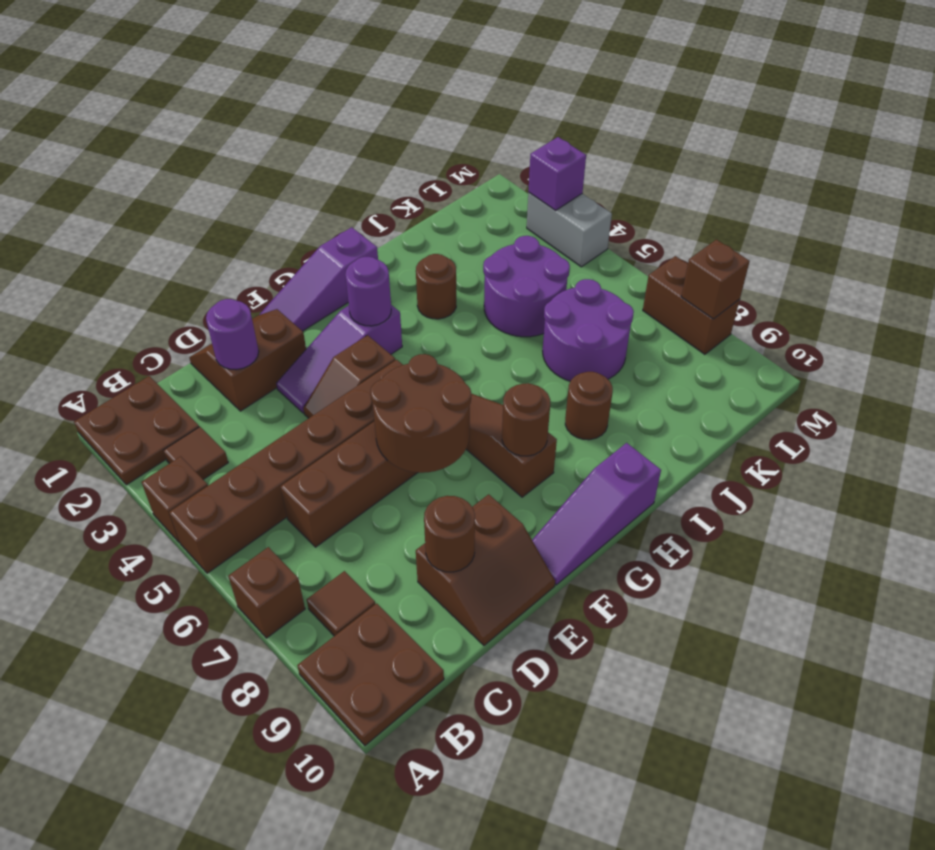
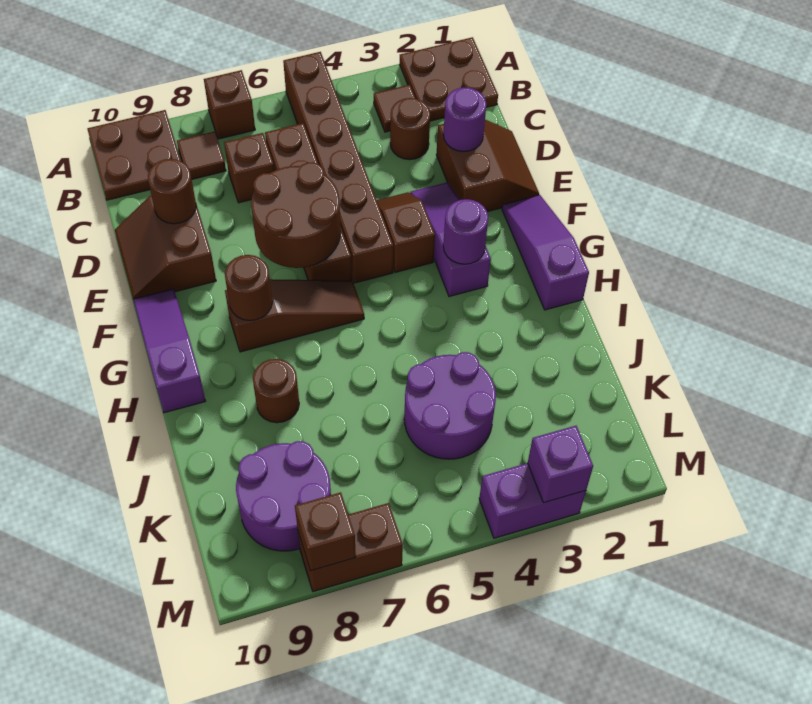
brown brick A4 level 1 -> brown brick C7 level 1
brown round brick I3 level 1 -> brown round brick C3 level 1
purple round brick J6:K7 level 1 -> purple round brick K8:L9 level 1
grey brick M3:M4 level 1 -> purple brick M3:M4 level 1

